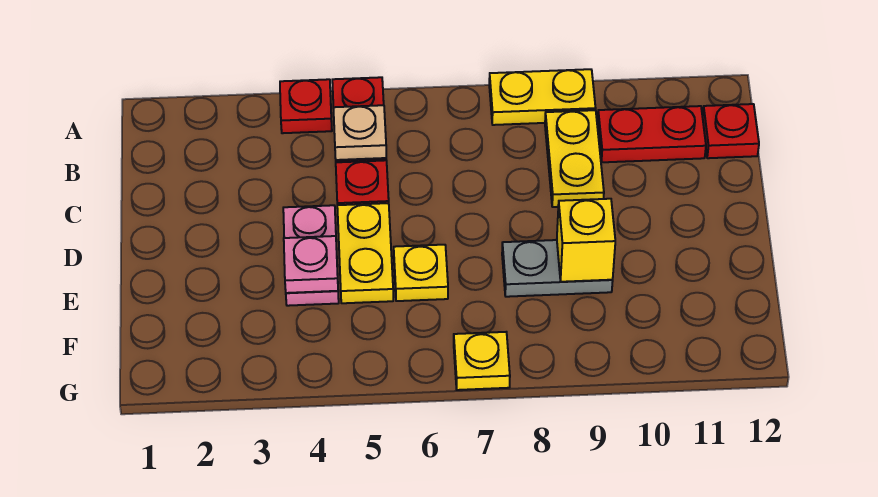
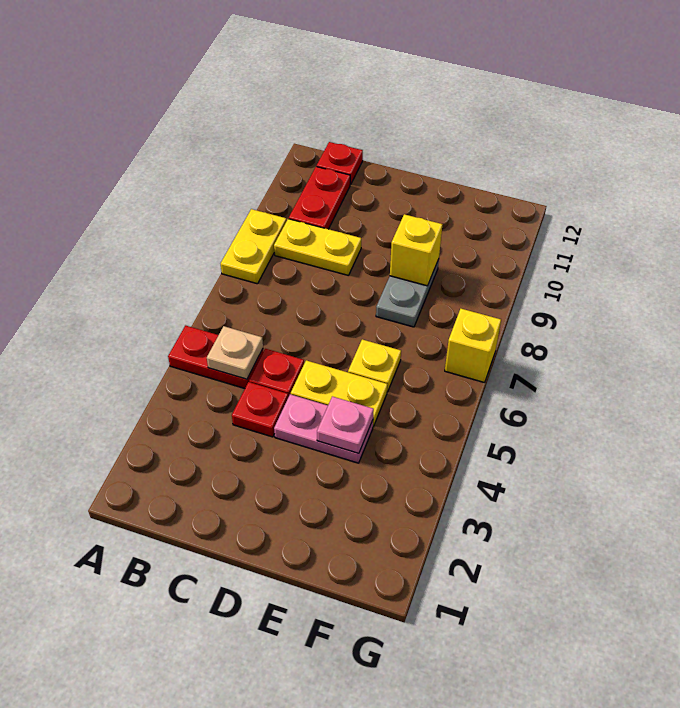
red plate A4 level 1 -> red plate C4 level 1
yellow plate G7 level 1 -> yellow brick G7 level 1

